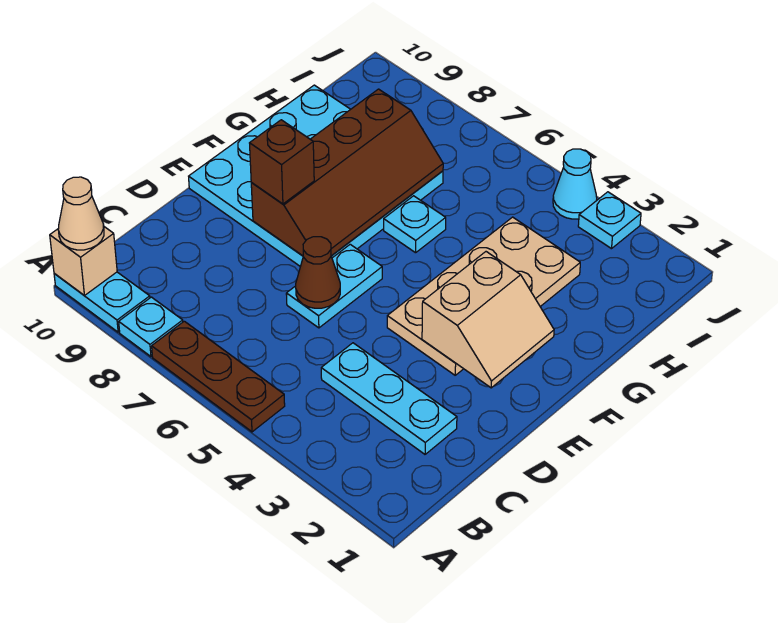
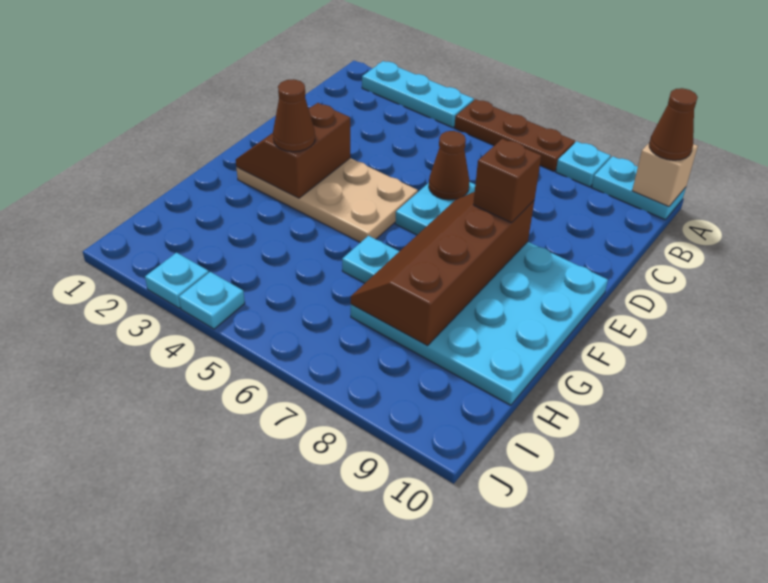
tan cone A10 level 3 -> brown cone A10 level 3
cyan plate C2:C4 level 1 -> cyan plate A2:A4 level 1
tan slope E2:F3 level 2 top 3 -> brown slope E2:F3 level 2 top 3
tan plate E3:H4 level 1 -> tan plate E2:F5 level 1
none -> brown cone F3 level 3
cyan cone J4 level 1 -> cyan plate J4 level 1

